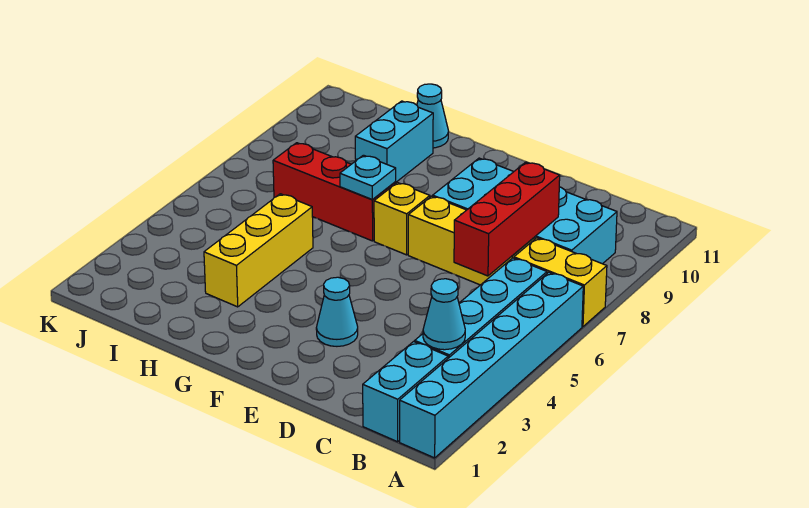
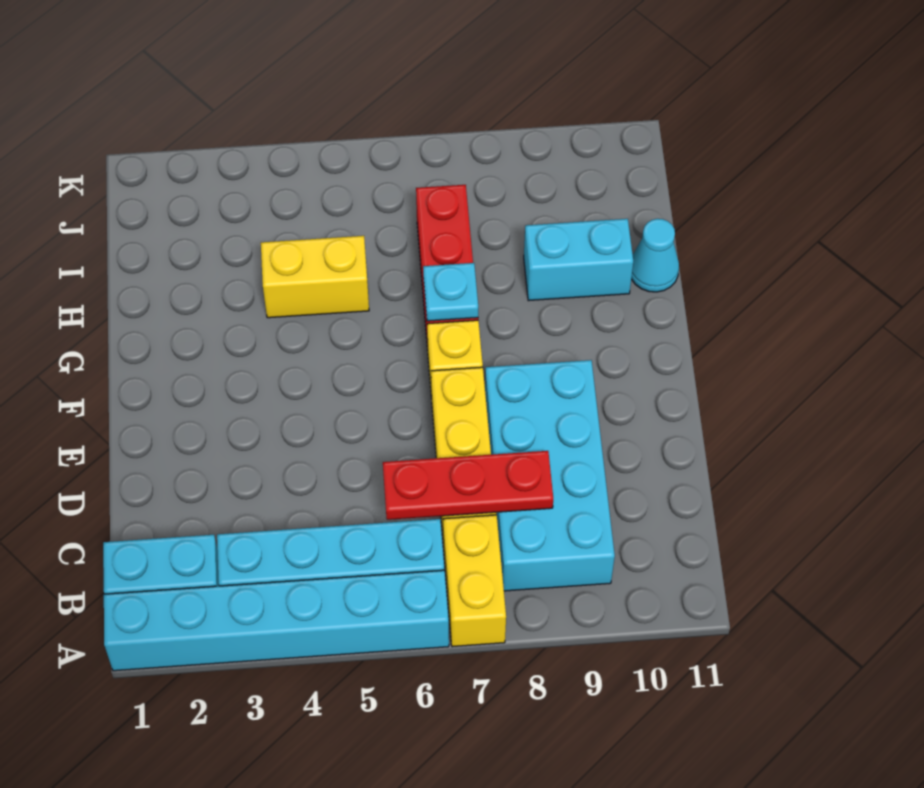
cyan cone B3 level 2 -> none
red brick C6:C8 level 2 -> red plate C6:C8 level 2
cyan cone E3 level 1 -> none
yellow brick H3:H5 level 1 -> yellow brick H4:H5 level 1

